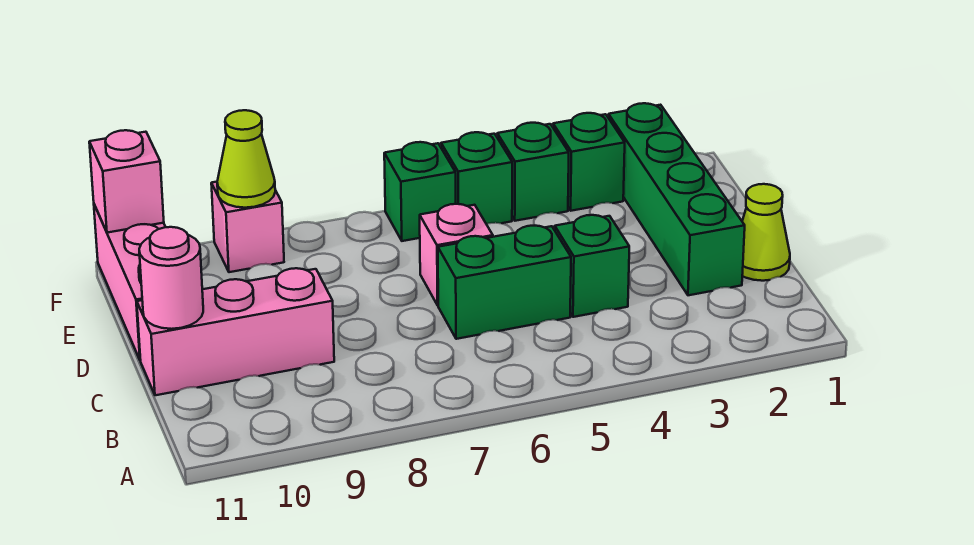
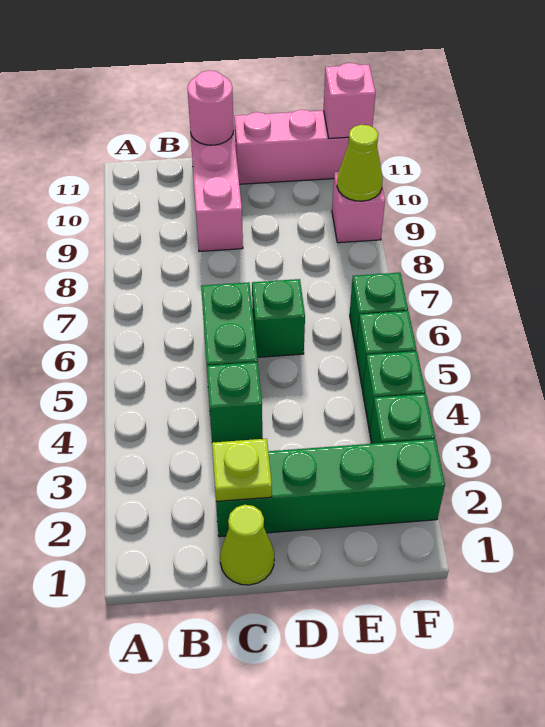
none -> lime plate C2 level 2
pink brick D6 level 1 -> green brick D6 level 1

